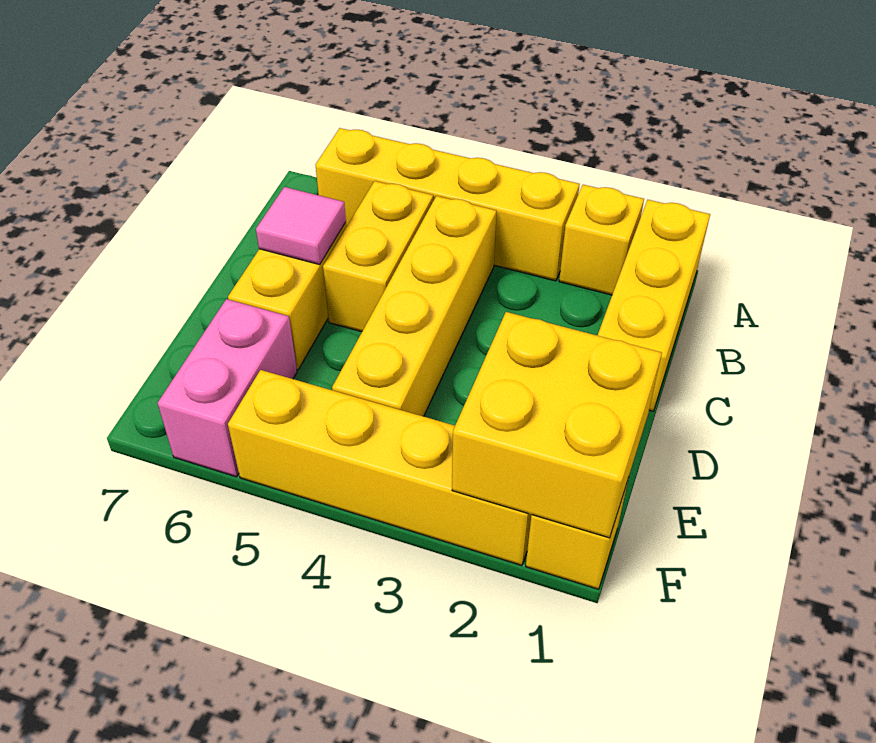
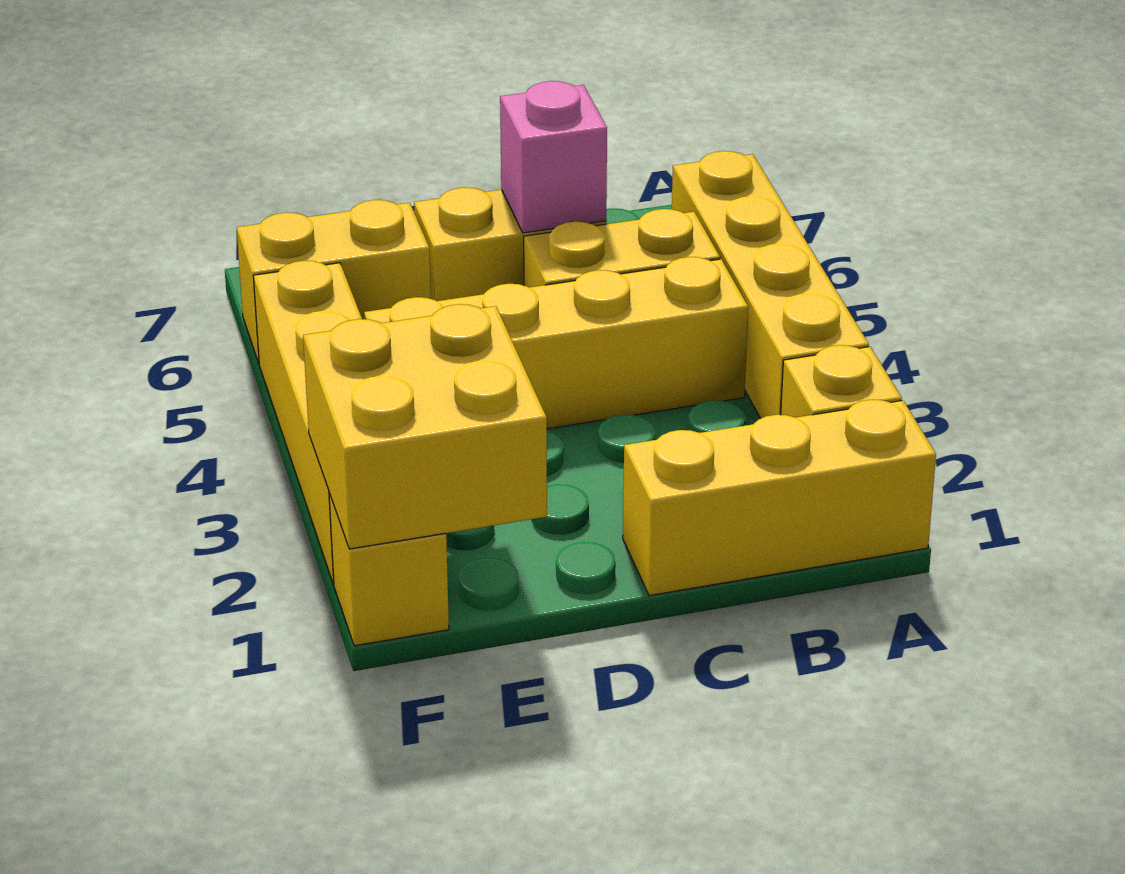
pink tile C6 level 2 -> pink brick C6 level 2
pink brick E6:F6 level 1 -> yellow brick E6:F6 level 1

